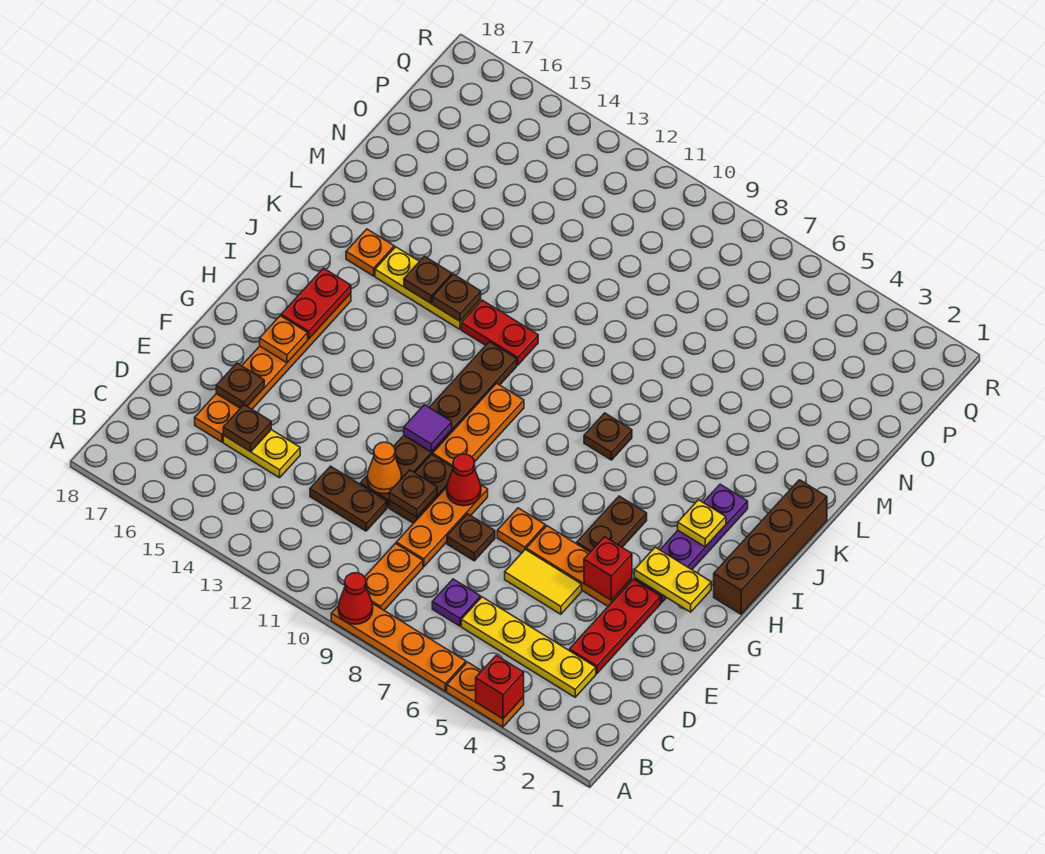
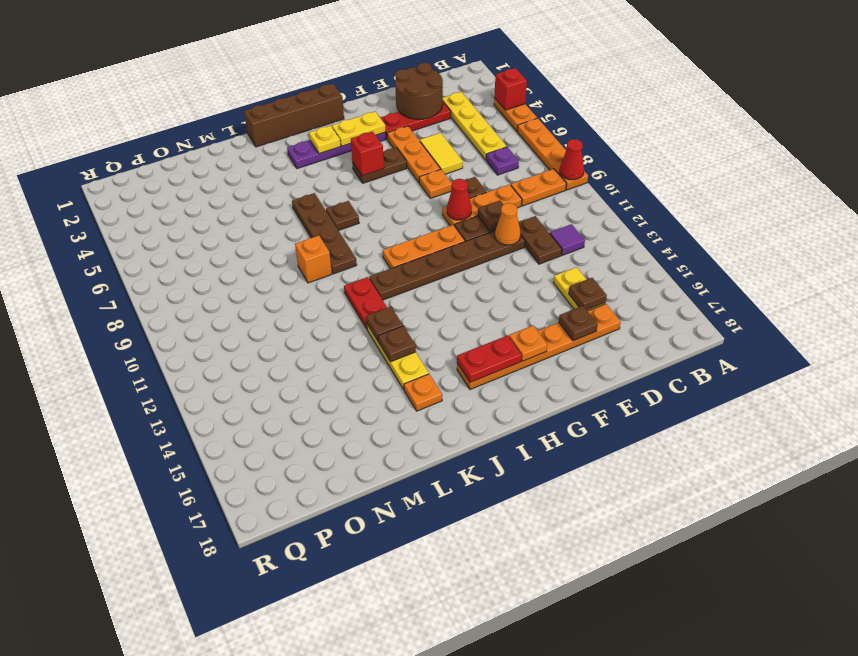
none -> brown round brick D2:E3 level 2
red brick F4 level 2 -> red brick H5 level 2
yellow plate G2:G3 level 2 -> yellow plate G3:H3 level 2
purple tile G11 level 2 -> purple tile C12 level 1
none -> brown plate K6:K9 level 1
none -> orange brick L9 level 1

